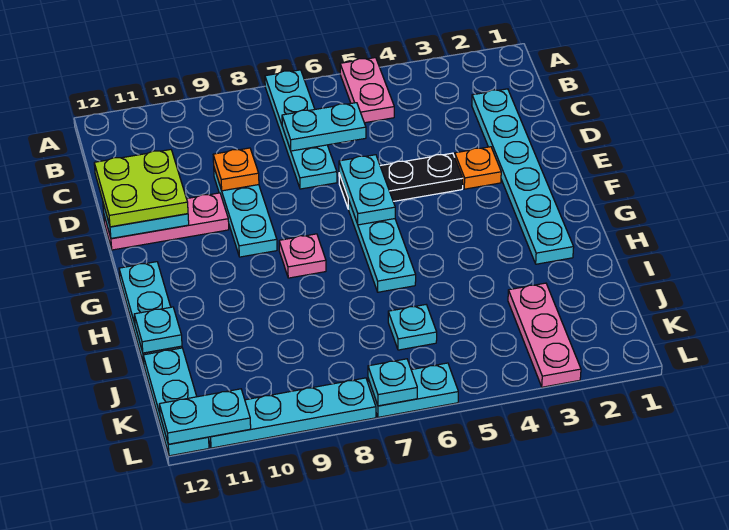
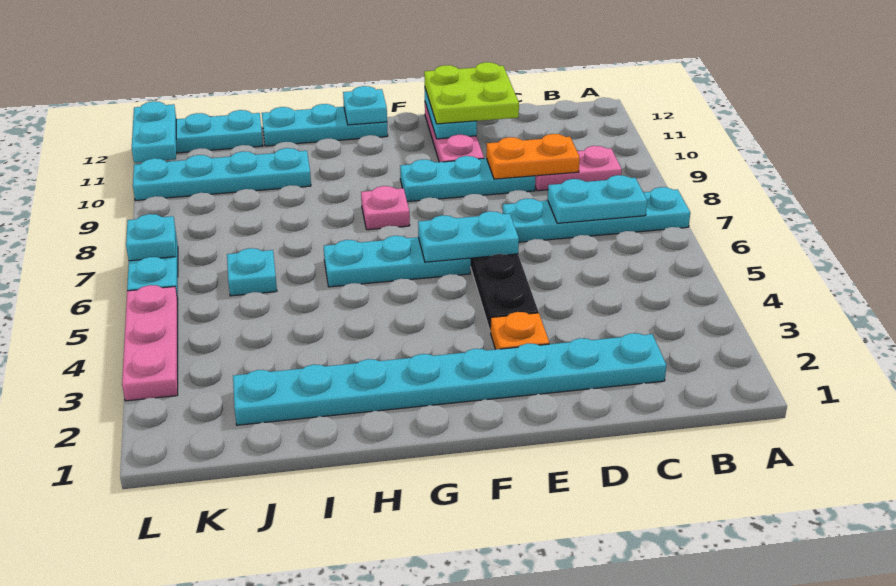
pink plate A5:B5 level 1 -> pink plate B9:C9 level 1
cyan plate C2:H2 level 1 -> cyan plate C2:J2 level 1
cyan plate C6:C7 level 2 -> cyan plate B7:C7 level 2
orange plate D9 level 2 -> orange plate C9:D9 level 2
cyan plate I12 level 2 -> cyan plate G12 level 2
pink plate J3:L3 level 1 -> pink plate L3:L5 level 1
cyan plate L8:L11 level 1 -> cyan plate I10:L10 level 1

